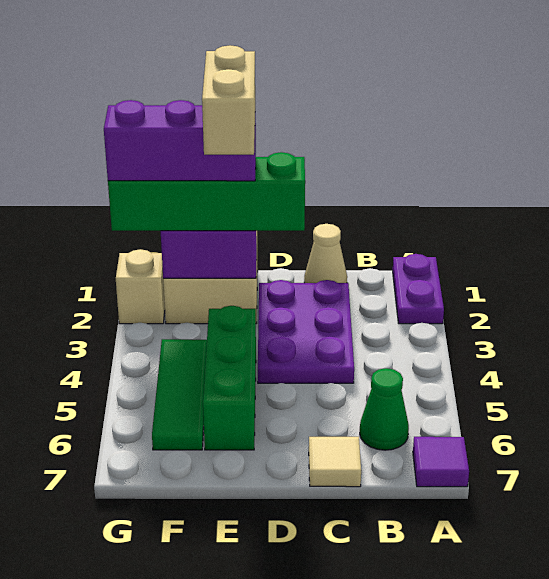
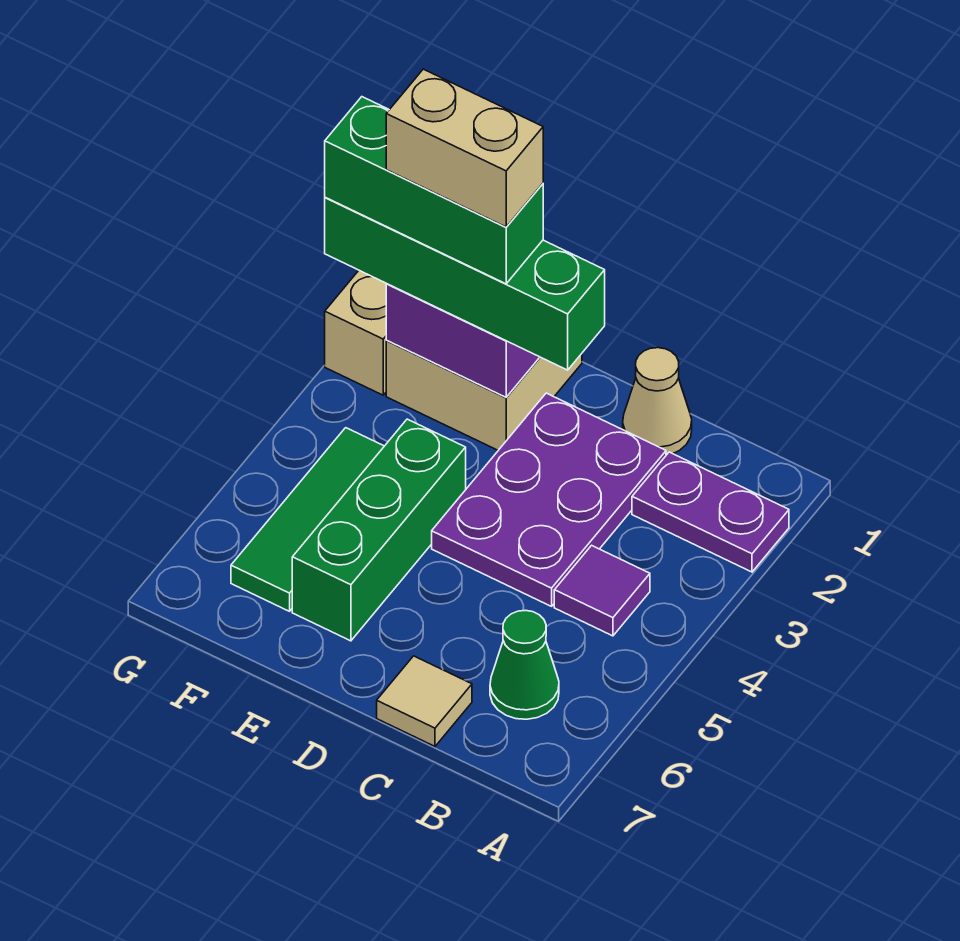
purple plate A1:A2 level 1 -> purple plate A2:B2 level 1
purple tile A7 level 1 -> purple tile B4 level 1
purple brick E2:G2 level 4 -> green brick E2:G2 level 4
tan brick E2:E3 level 5 -> tan brick E2:F2 level 5

